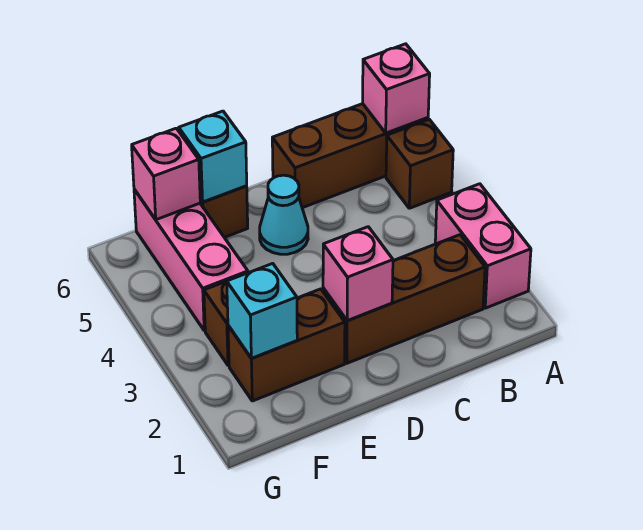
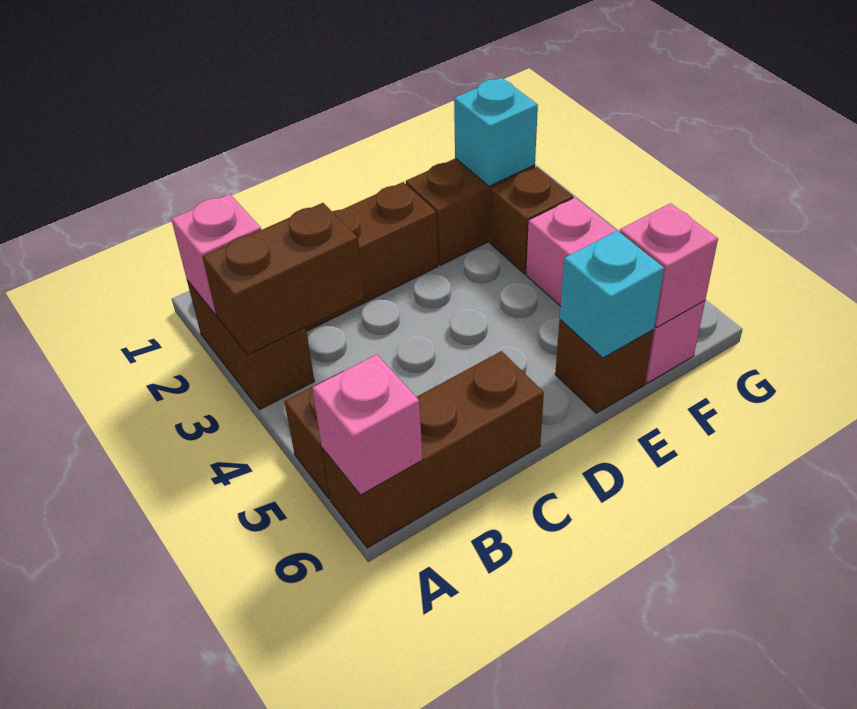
pink brick A2:A3 level 1 -> brown brick A2:A3 level 1
none -> brown brick A3:B3 level 2
pink brick D2 level 2 -> pink brick A2 level 2
cyan cone D5 level 1 -> none

